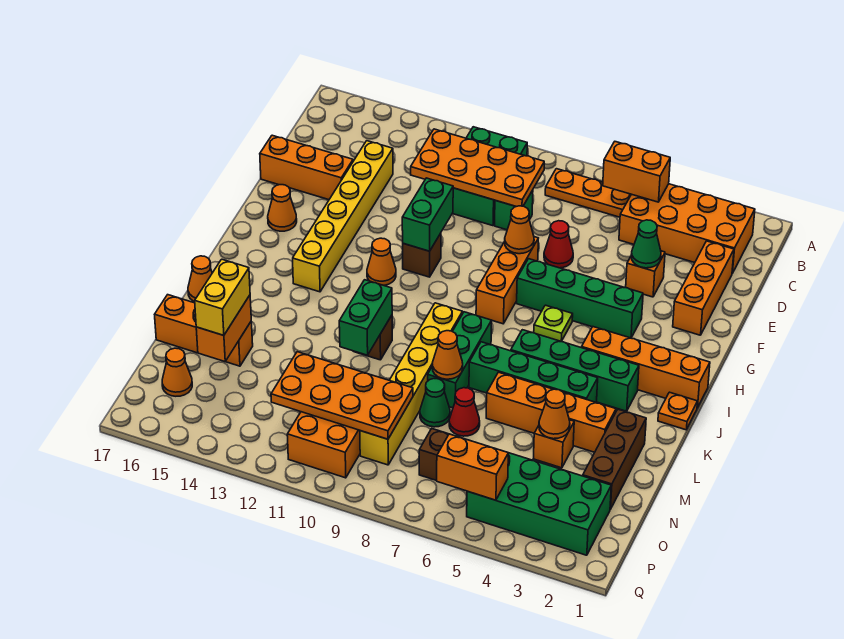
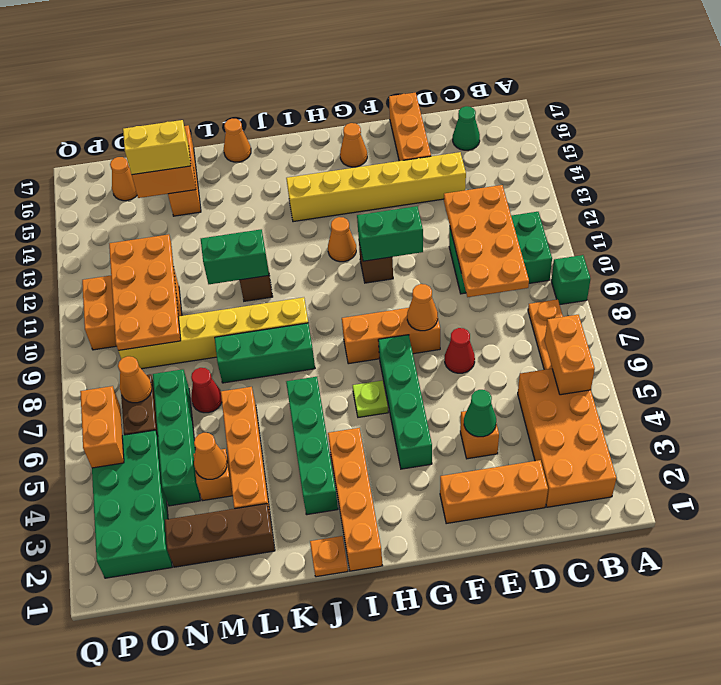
green brick D9 level 1 -> green brick A9 level 1
green brick K4:K7 level 1 -> green brick N4:N7 level 1
orange cone L8 level 2 -> orange cone O7 level 2
green cone M8 level 1 -> green cone C16 level 1

